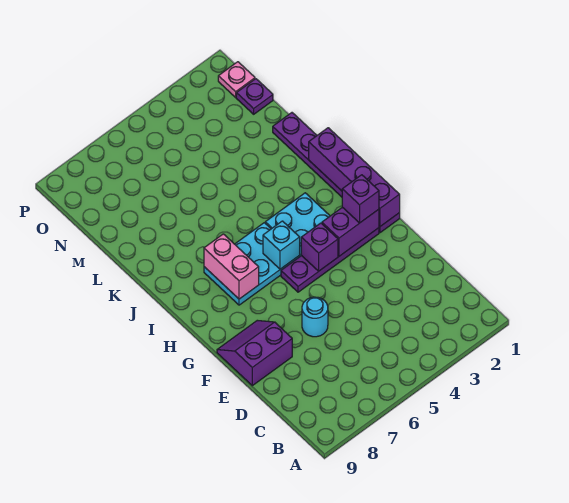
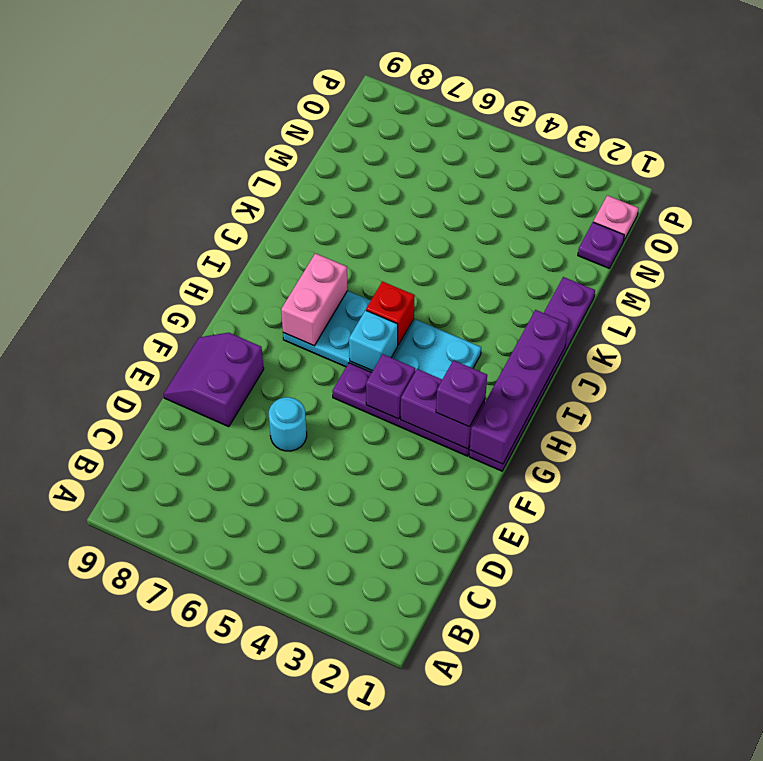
purple slope E8:F9 level 1 top E -> purple slope E8:F9 level 1 top 8
none -> red brick I5 level 2

